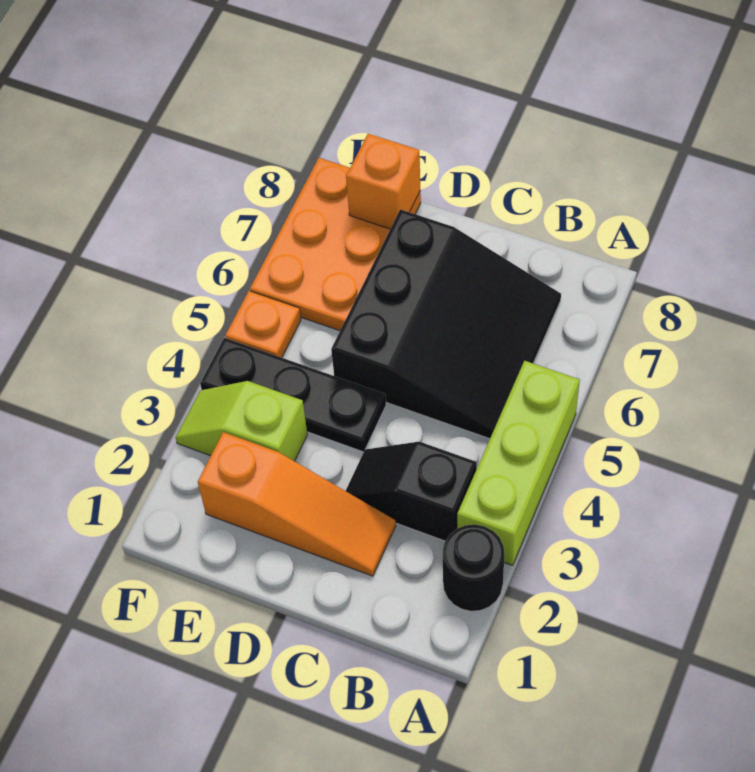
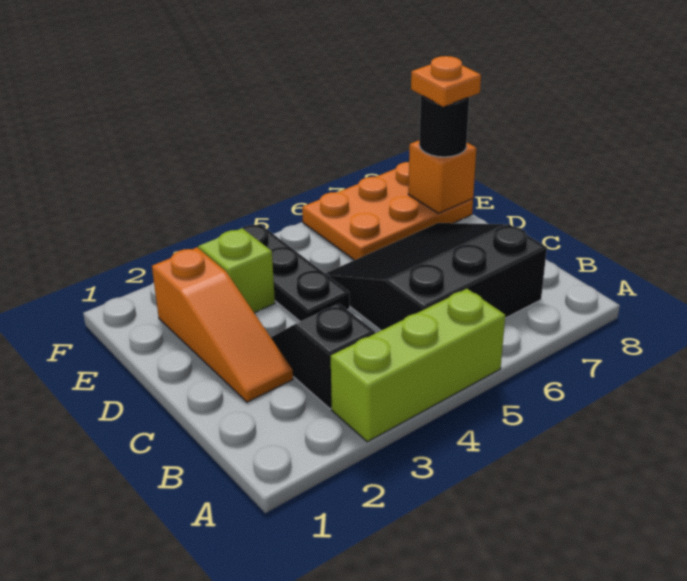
black round brick A2 level 1 -> black round brick E8 level 3
black slope B5:D7 level 1 top D -> black slope B5:D7 level 1 top B
orange plate F5 level 1 -> orange plate E8 level 4

